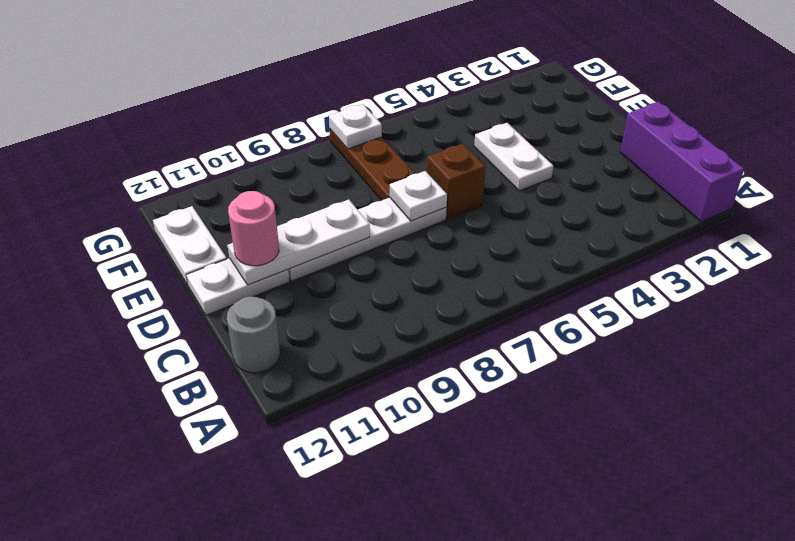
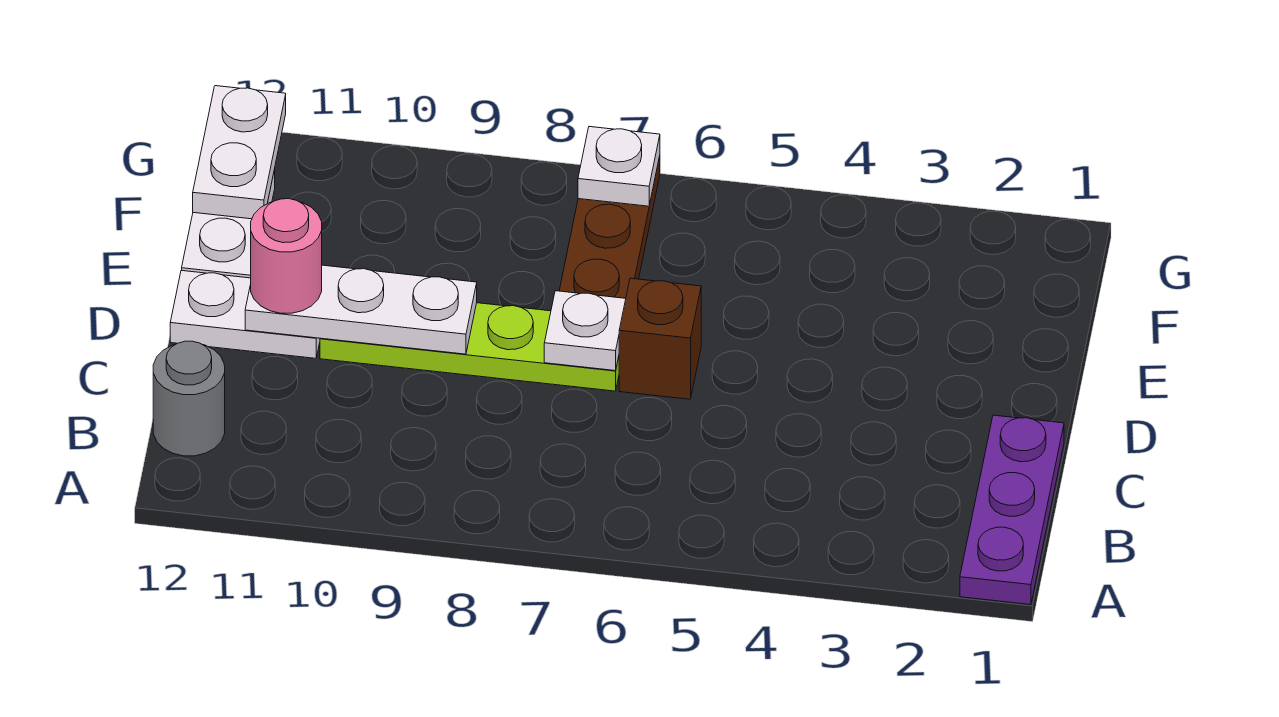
purple brick A1:C1 level 1 -> purple plate A1:C1 level 1
white plate D4:E4 level 1 -> white plate F12:G12 level 2
white plate D7:D10 level 1 -> lime plate D7:D10 level 1

